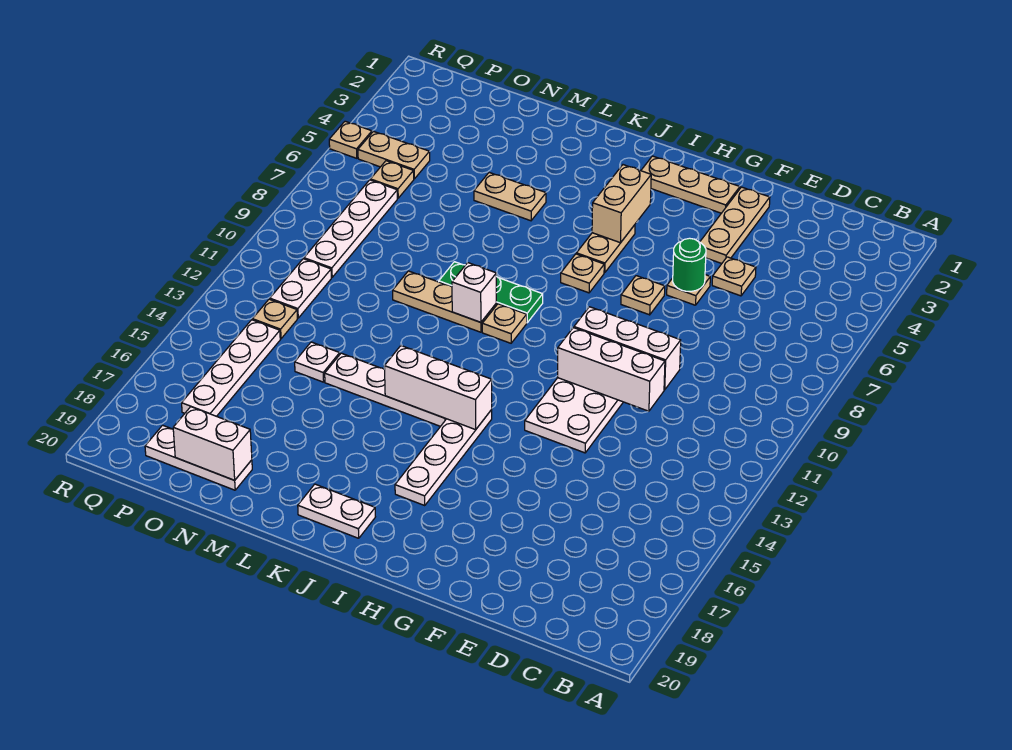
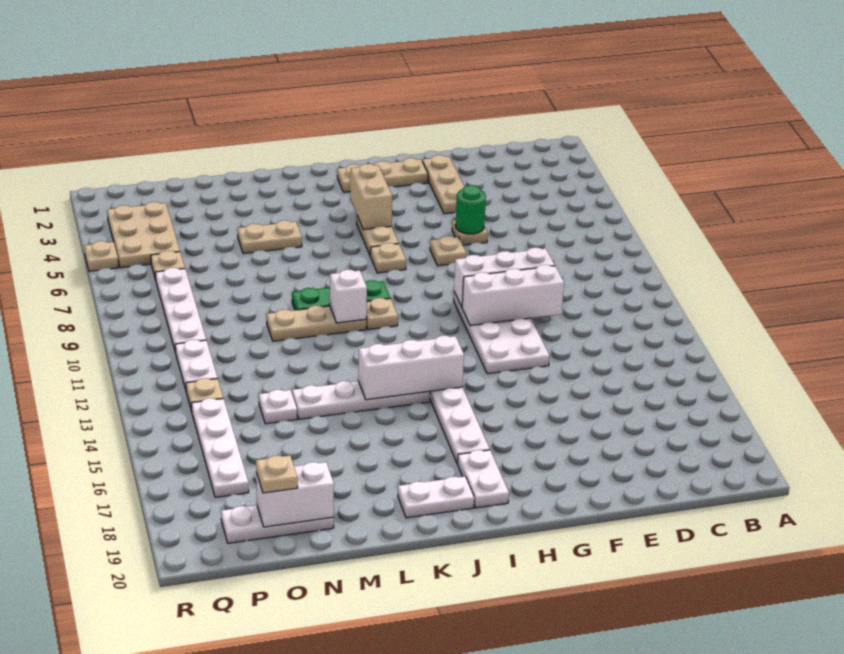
tan plate E5 level 1 -> tan plate O19 level 3
none -> white plate I18:I19 level 1
tan plate P5:Q5 level 1 -> tan plate P3:Q5 level 1

